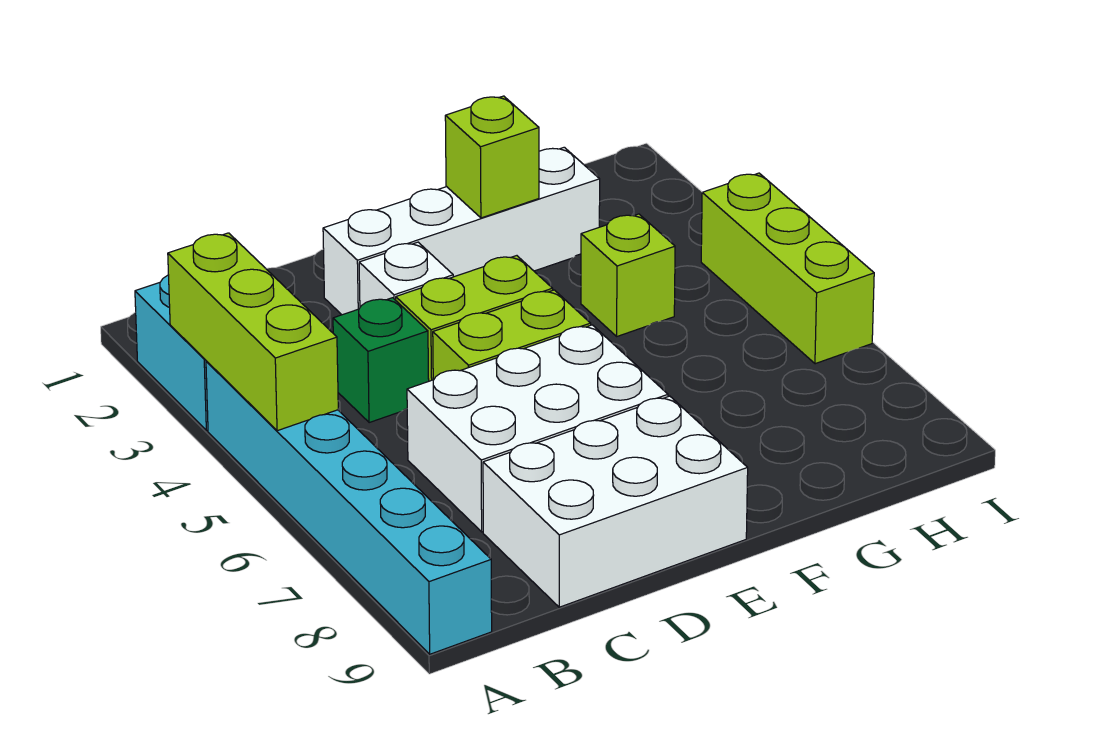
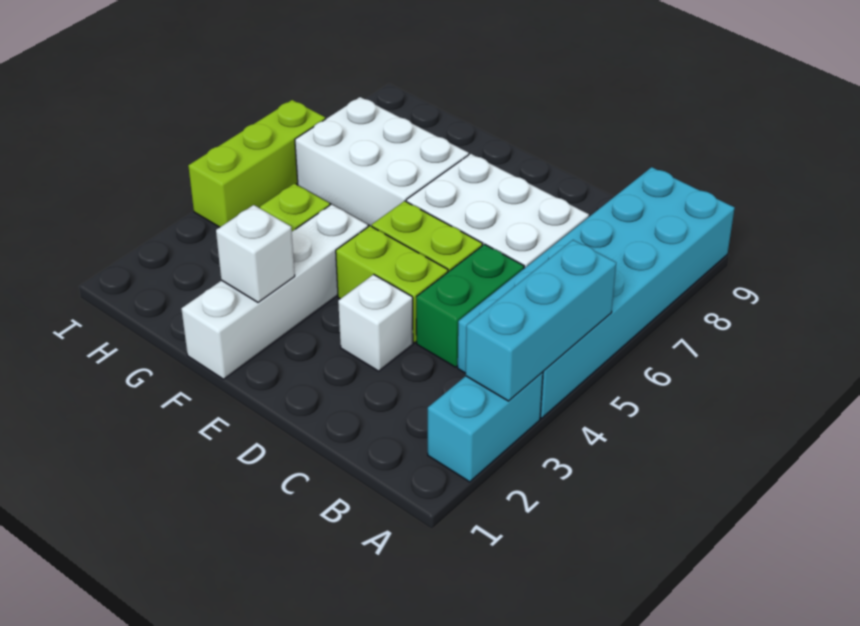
lime brick A3:A5 level 2 -> cyan brick A3:A5 level 2
cyan brick A4:A9 level 1 -> cyan brick A4:B9 level 1
green brick C4 level 1 -> green brick C4:C5 level 1
white brick C8:E9 level 1 -> white brick F6:H7 level 1
white brick D2:G2 level 1 -> white brick F1:F4 level 1
lime brick F2 level 2 -> white brick F2 level 2

